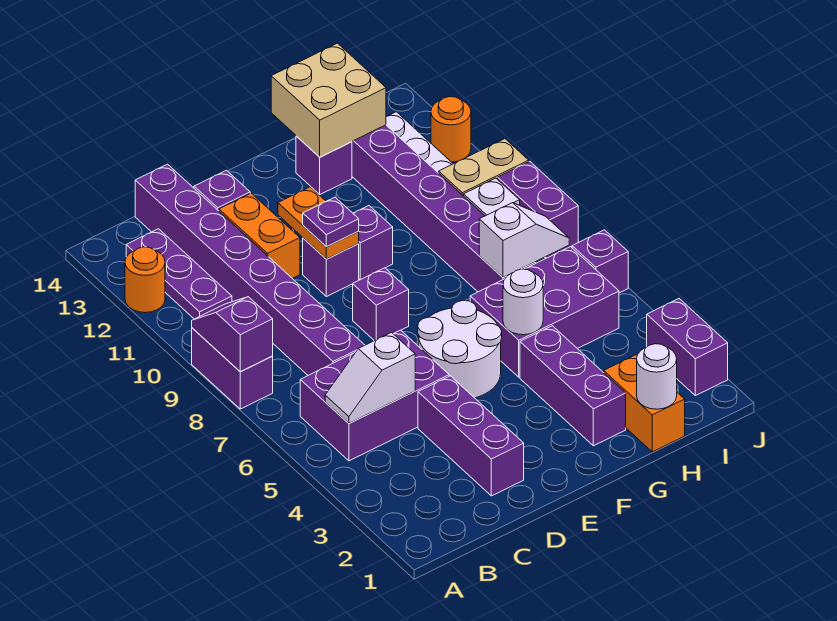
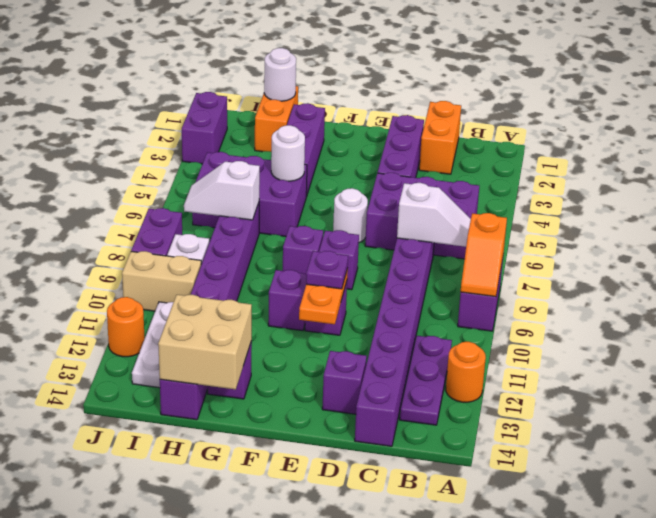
purple slope A8:A9 level 2 top 8 -> orange slope A8:A9 level 2 top 8
white slope B5:C5 level 2 top C -> white slope B7:C7 level 2 top C
orange brick D11:D12 level 1 -> orange brick C1:C2 level 1
white round brick E5:F6 level 1 -> white round brick E6 level 1
purple brick J6 level 1 -> purple brick F8 level 1

